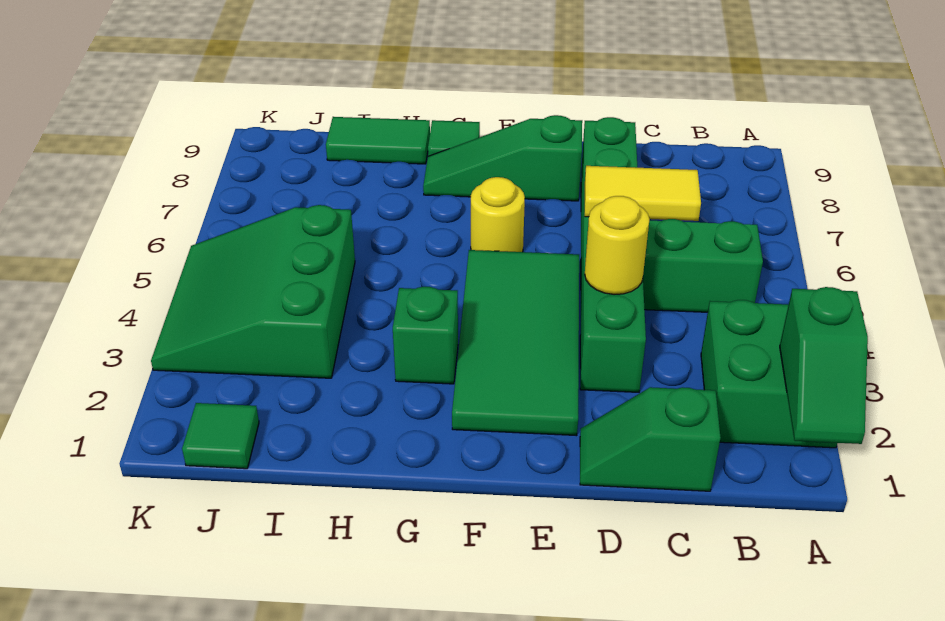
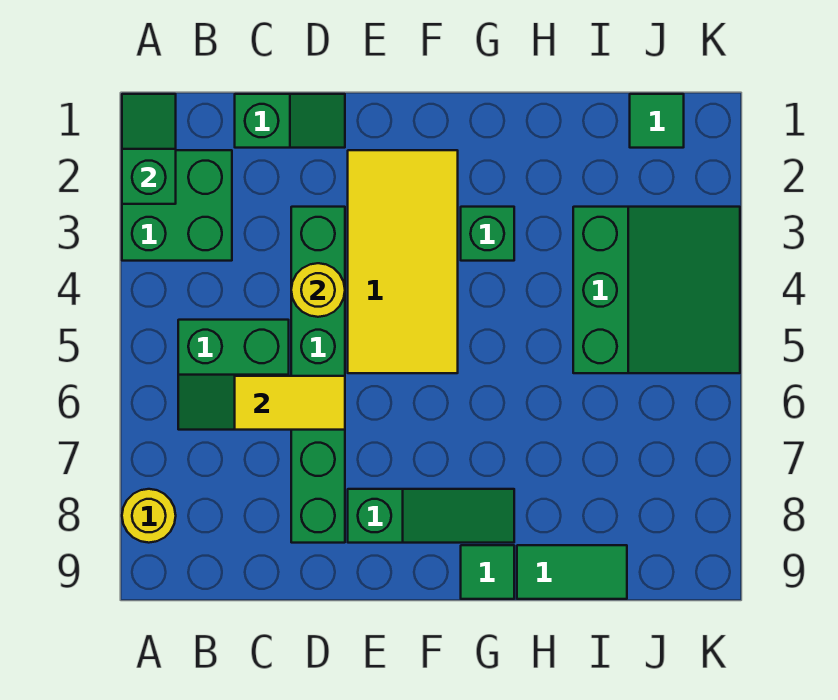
green tile E2:F5 level 1 -> yellow tile E2:F5 level 1
yellow round brick F6 level 1 -> yellow round brick A8 level 1

